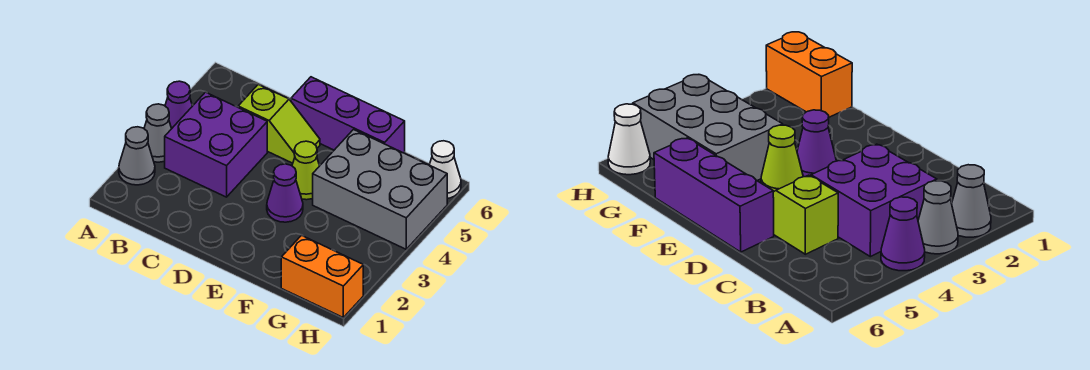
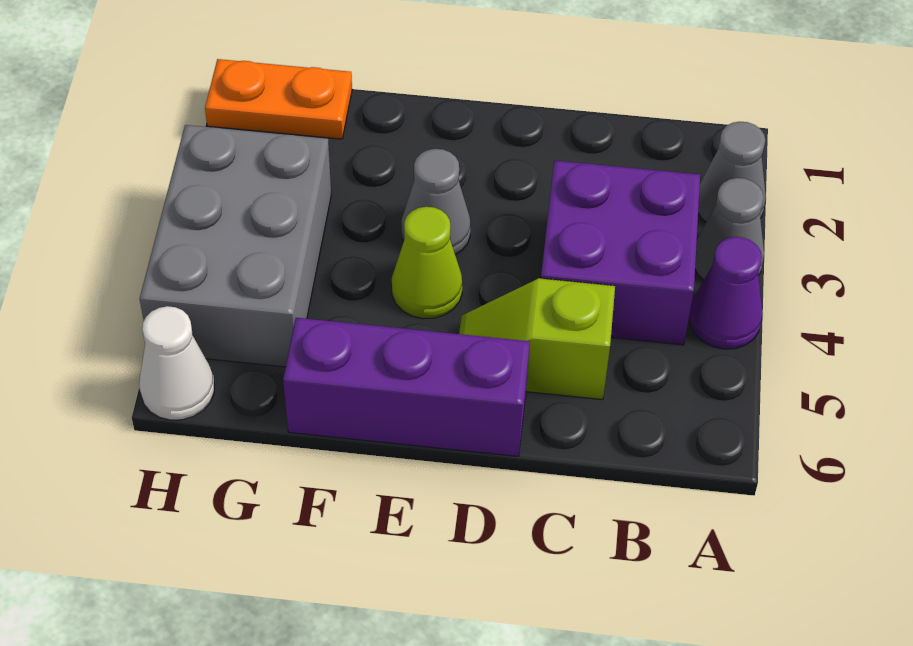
purple cone E3 level 1 -> grey cone E3 level 1
grey brick F4:H5 level 1 -> grey brick G3:H5 level 1
orange brick G1:H1 level 1 -> orange plate G1:H1 level 1

